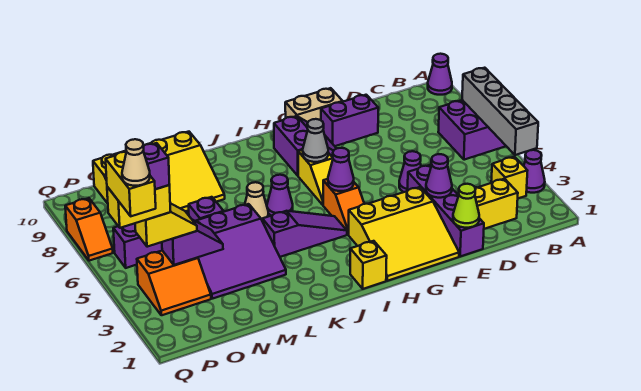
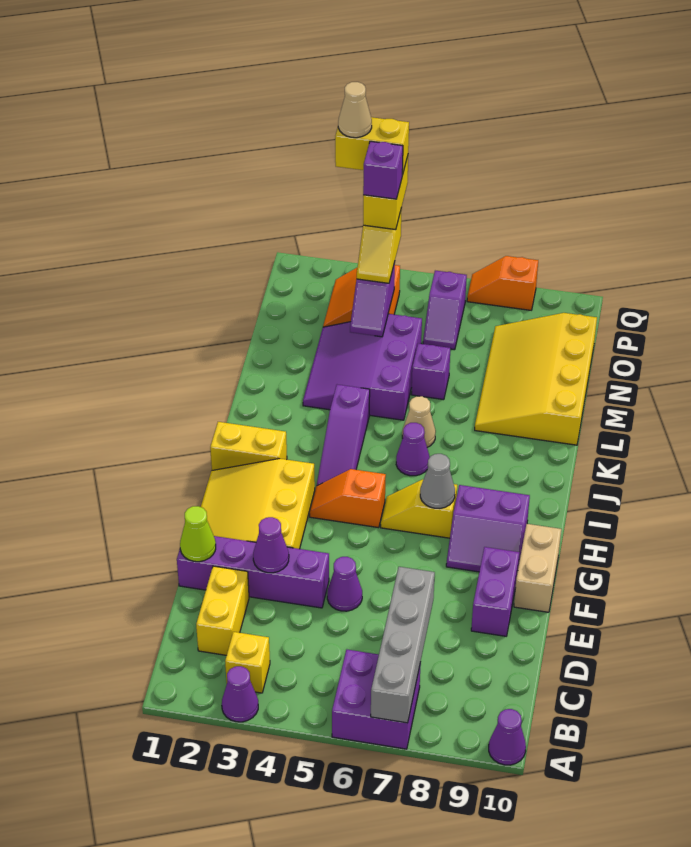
grey brick A4:A7 level 2 -> grey brick A7:D7 level 2
purple cone H5 level 2 -> none
yellow brick I1 level 1 -> yellow brick I1:I2 level 1

